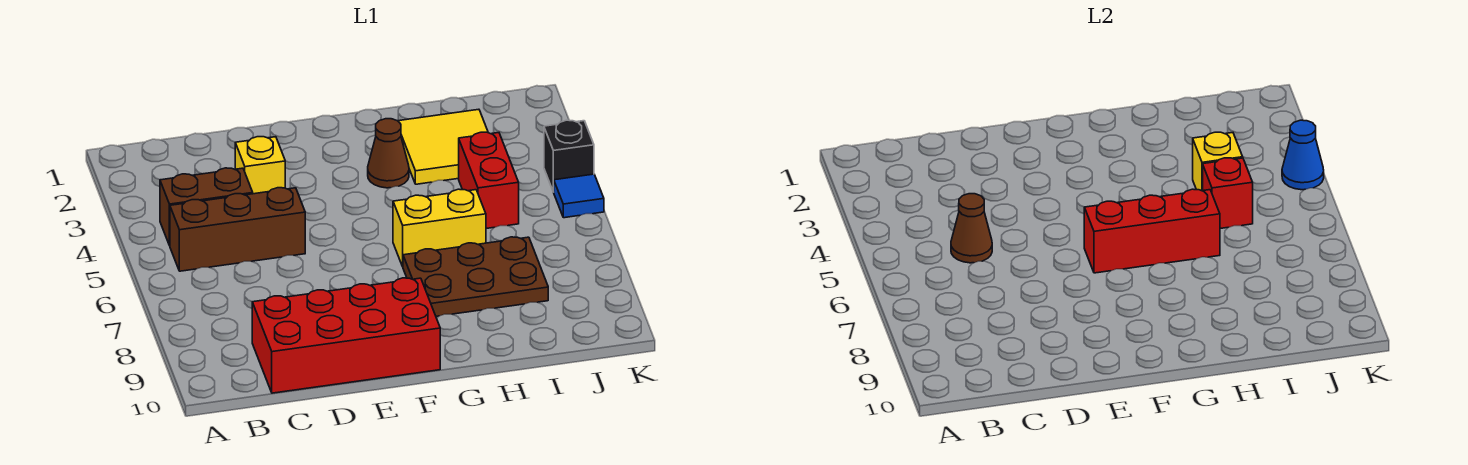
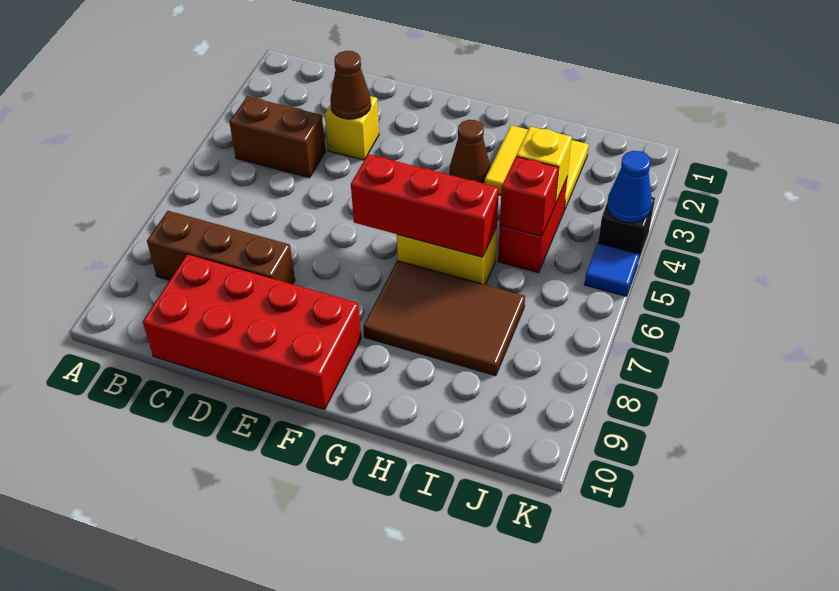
brown brick B5:D5 level 1 -> brown brick B8:D8 level 1
brown cone C5 level 2 -> brown cone D3 level 2
brown plate G7:I8 level 1 -> brown tile G7:I8 level 1

